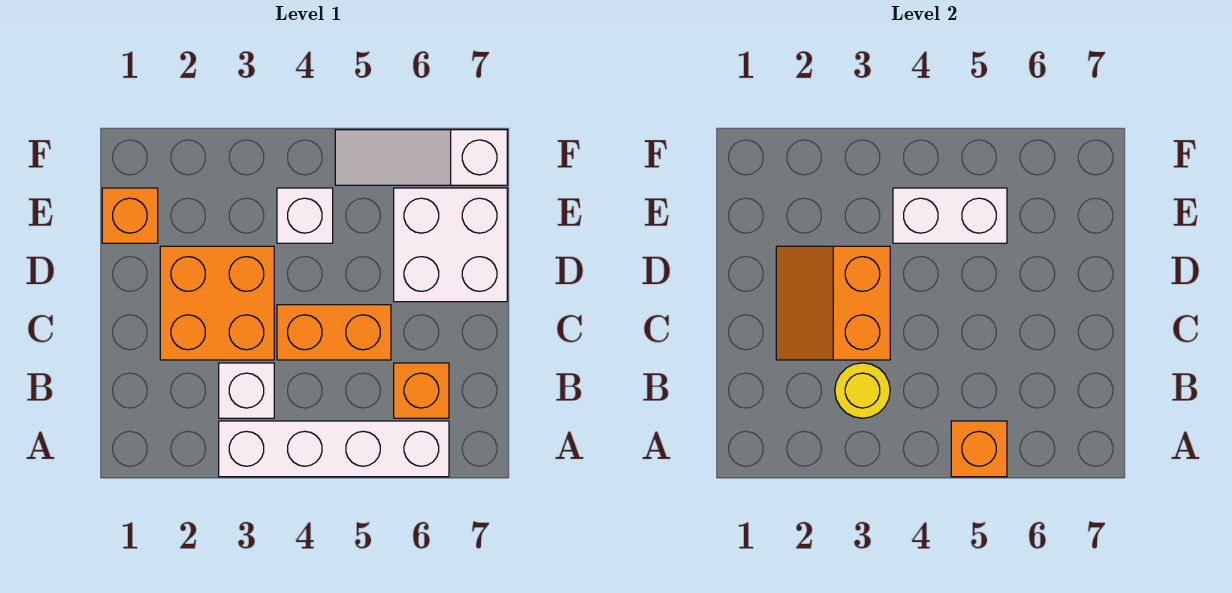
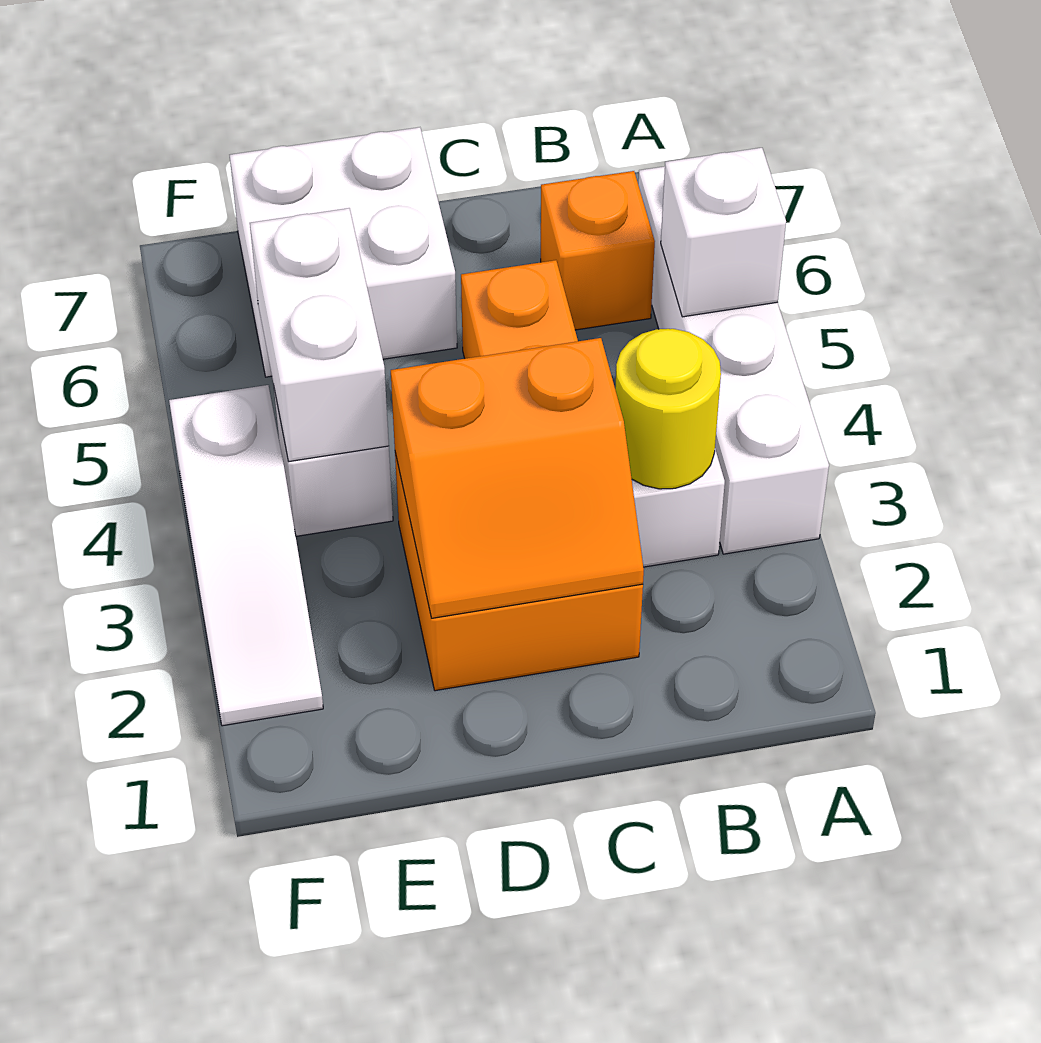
orange brick A5 level 2 -> white brick A5 level 2
orange brick E1 level 1 -> none
white slope F5:F7 level 1 top 7 -> white slope F2:F4 level 1 top 4

